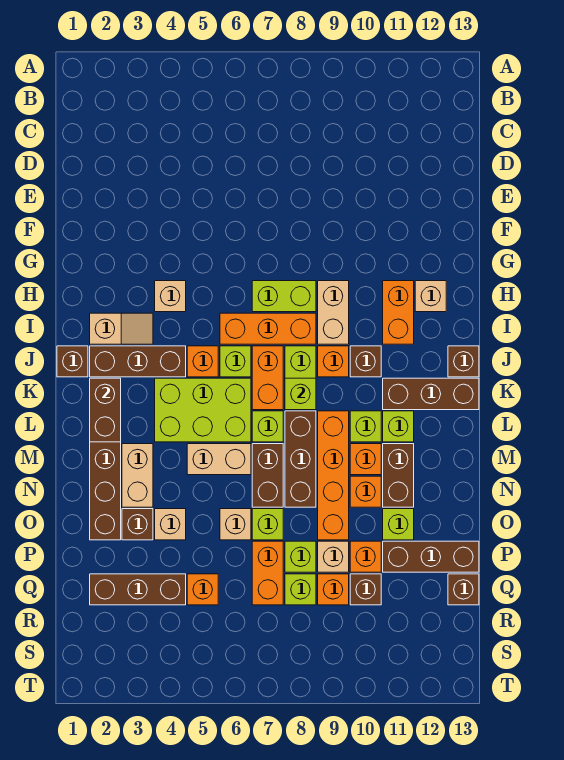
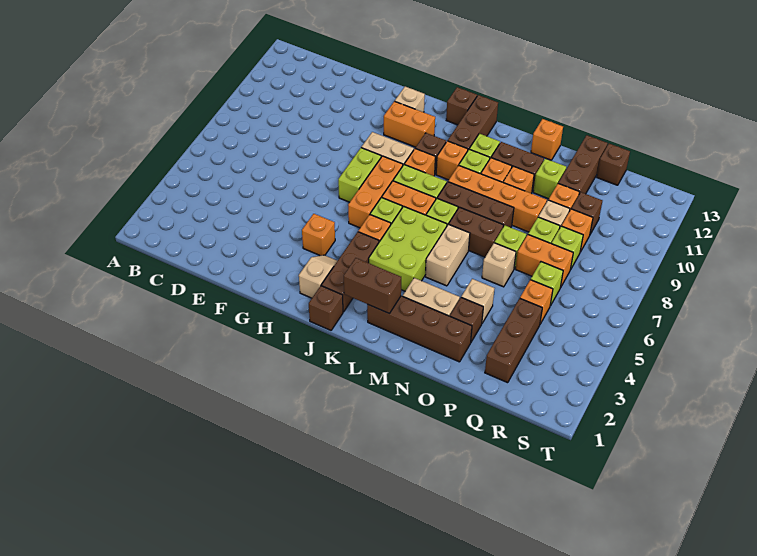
tan brick H4 level 1 -> orange brick H4 level 1
lime brick K8 level 2 -> lime brick Q6 level 1
none -> orange brick K10 level 1
none -> orange brick N13 level 1

